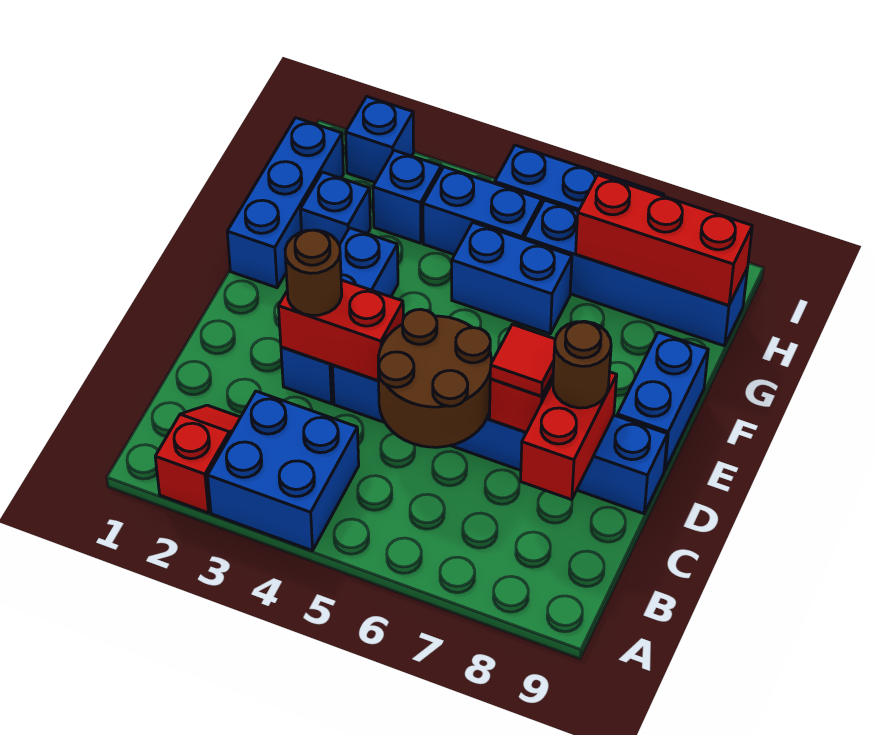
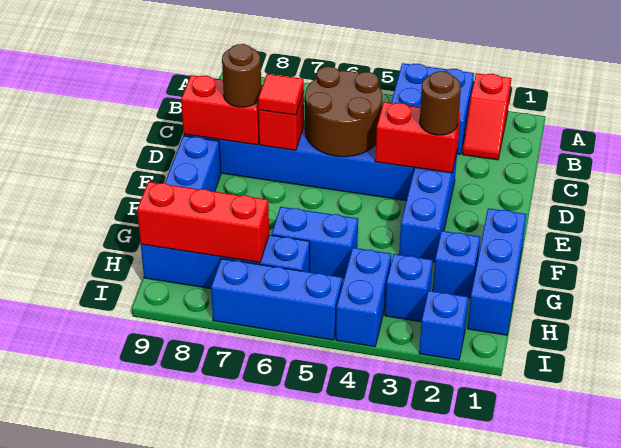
red brick C8:D8 level 2 -> red brick D8:D9 level 2
blue brick H4:H5 level 1 -> blue brick H4:I4 level 1

